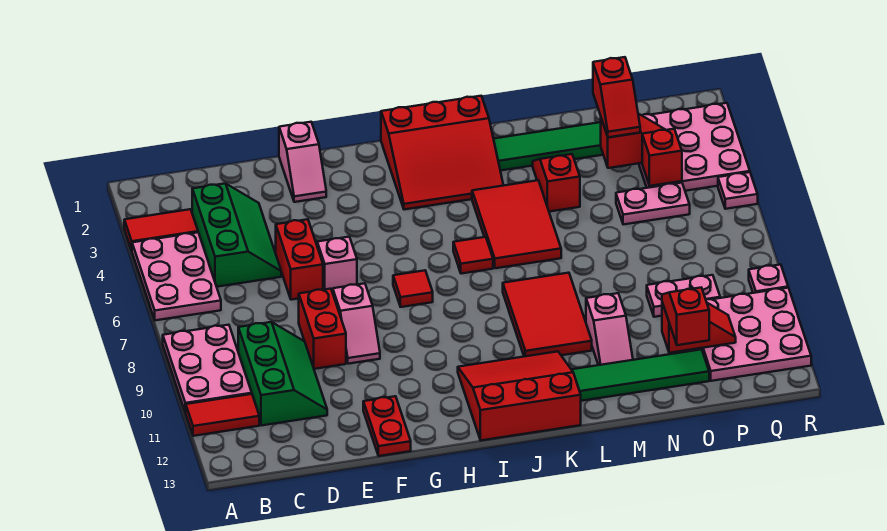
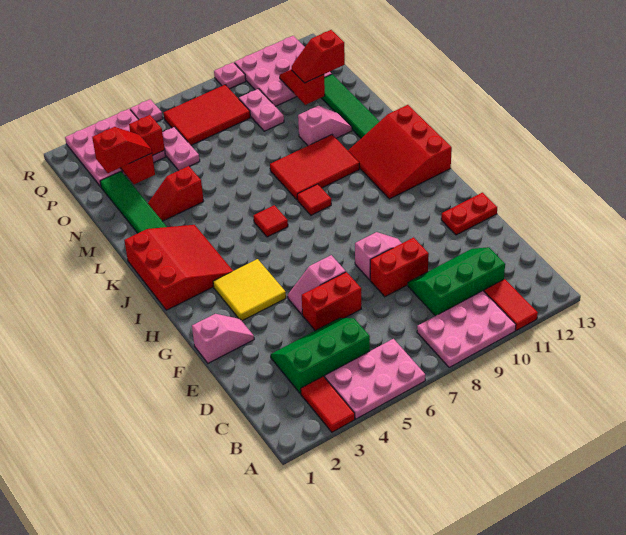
none -> yellow tile G3:H4 level 1
red tile H7 level 1 -> red tile J8 level 1
red tile K4:L6 level 1 -> red tile P6:Q8 level 1

